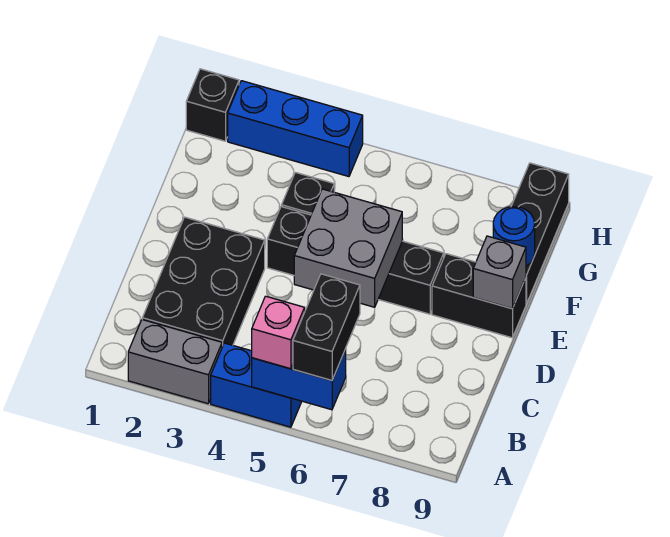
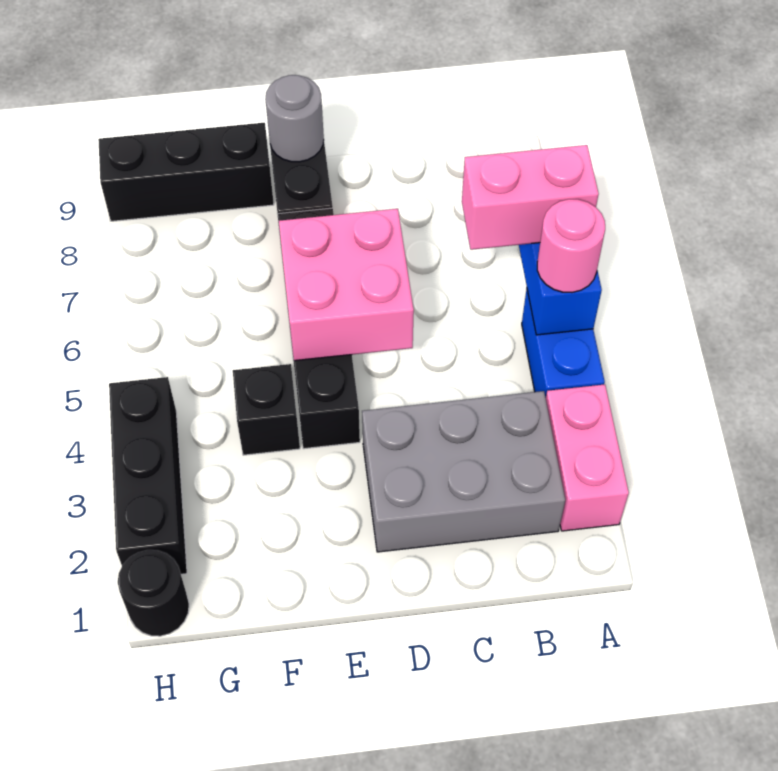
grey brick A2:A3 level 1 -> pink brick A2:A3 level 1
pink brick A5 level 3 -> pink round brick A5 level 3
black brick A6:B6 level 3 -> pink brick A6:B6 level 3
black brick B2:D3 level 1 -> grey brick B2:D3 level 1
grey brick D5:E6 level 2 -> pink brick D5:E6 level 2
grey brick E9 level 2 -> grey round brick E9 level 2
blue round brick F9 level 2 -> none
black brick H1 level 1 -> black round brick H1 level 1
blue brick H2:H4 level 1 -> black brick H2:H4 level 1

